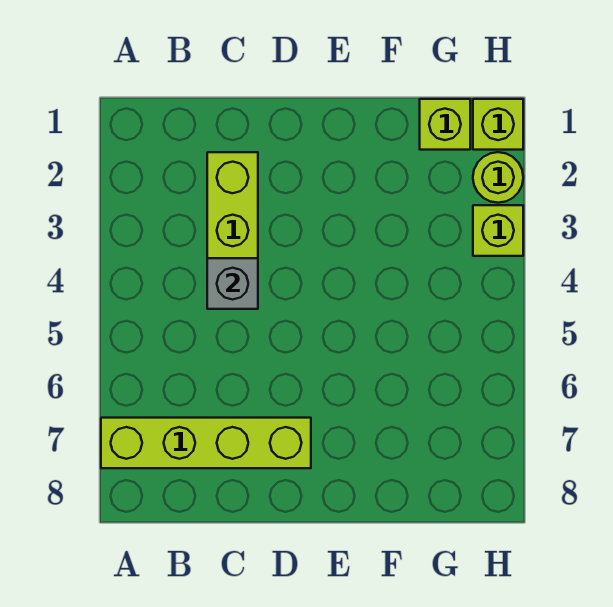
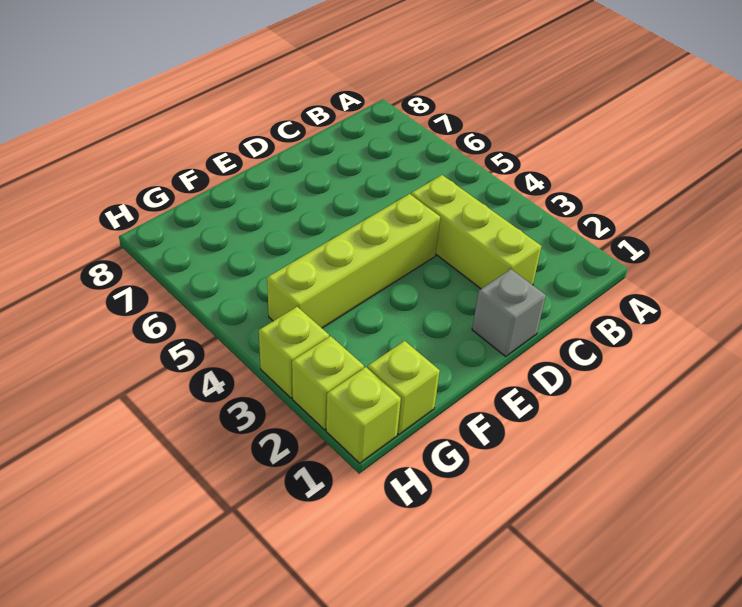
lime brick A7:D7 level 1 -> lime brick D4:G4 level 1
grey brick C4 level 2 -> grey brick D1 level 1
lime round brick H2 level 1 -> lime brick H2 level 1

